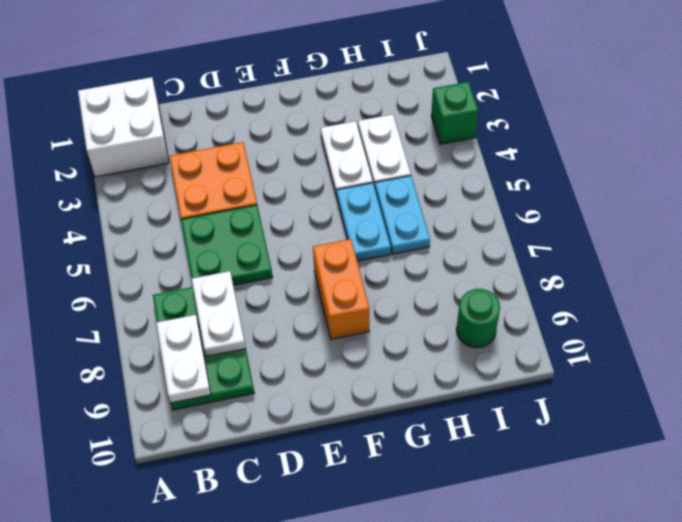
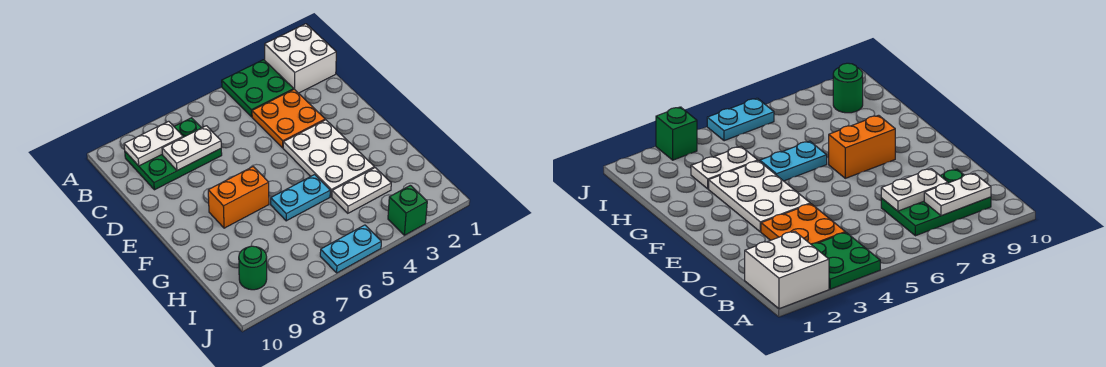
green plate C5:D6 level 1 -> green plate A3:B4 level 1
white plate G3:G4 level 1 -> white plate E3:G4 level 1
cyan plate H5:H6 level 1 -> cyan plate J5:J6 level 1

